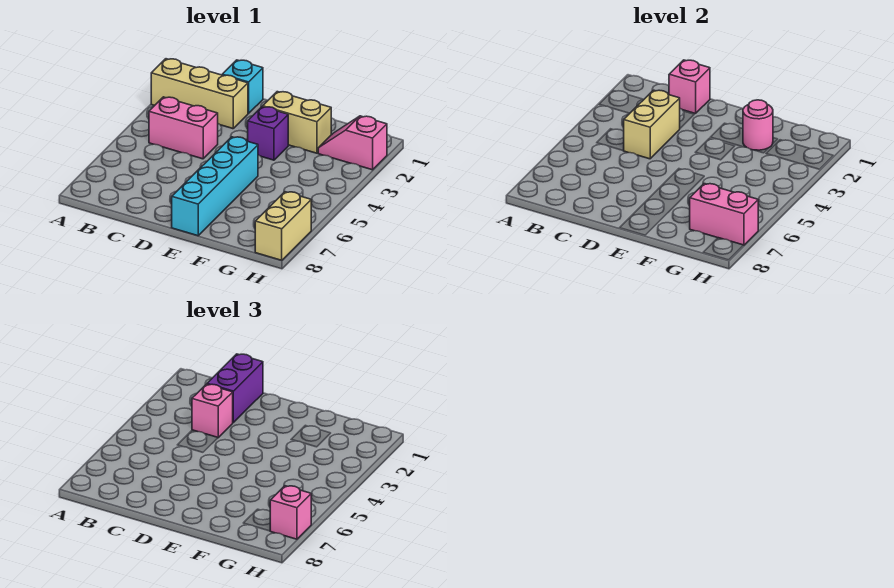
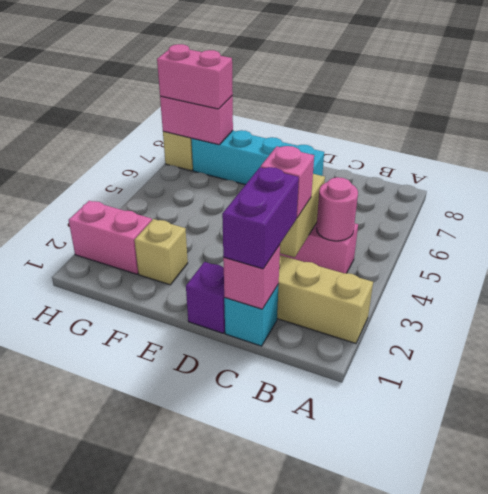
tan brick E2:F2 level 1 -> tan brick F2 level 1
purple brick E3 level 1 -> purple brick D1 level 1
cyan brick E5:E8 level 1 -> cyan brick D7:G7 level 1
pink round brick F2 level 2 -> pink round brick B4 level 2
pink slope G2:H2 level 1 top H -> pink brick G2:H2 level 1
pink brick H7 level 3 -> pink brick G7:H7 level 3

